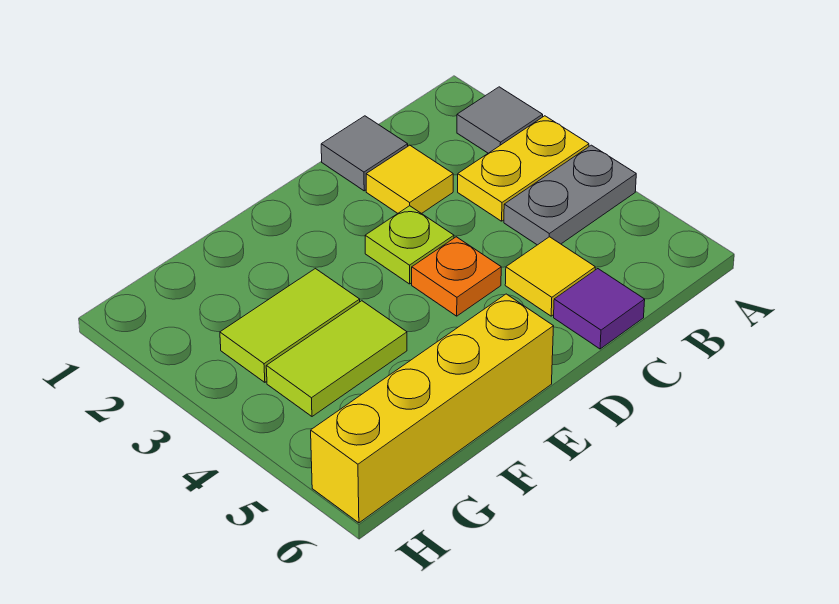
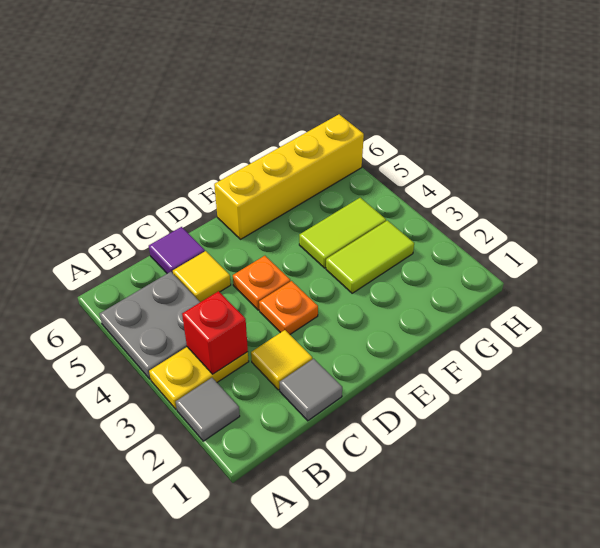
grey plate A4:B4 level 1 -> grey plate A4:B5 level 1
none -> red brick B3 level 2
lime plate D3 level 1 -> orange plate D3 level 1

